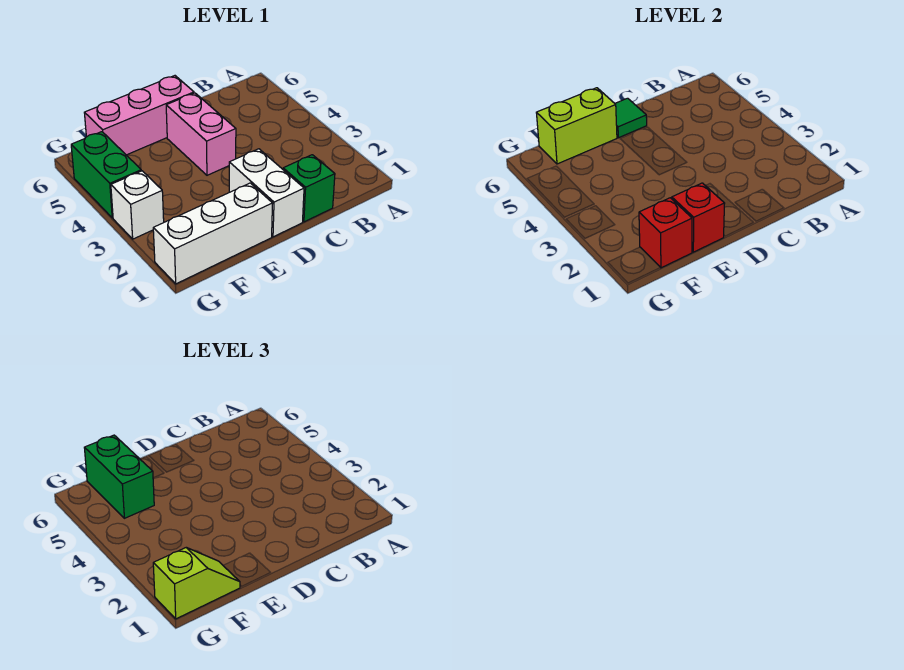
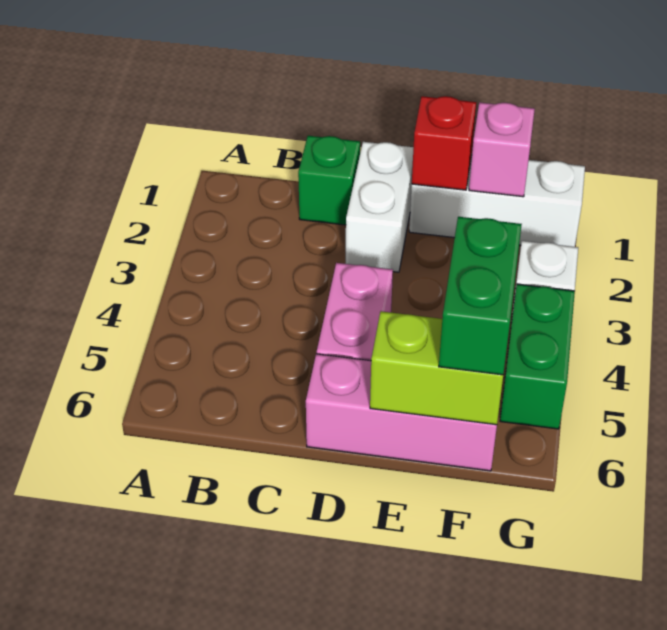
green tile D6 level 2 -> none
red brick F1 level 2 -> pink brick F1 level 2
lime slope F1:G1 level 3 top G -> none

